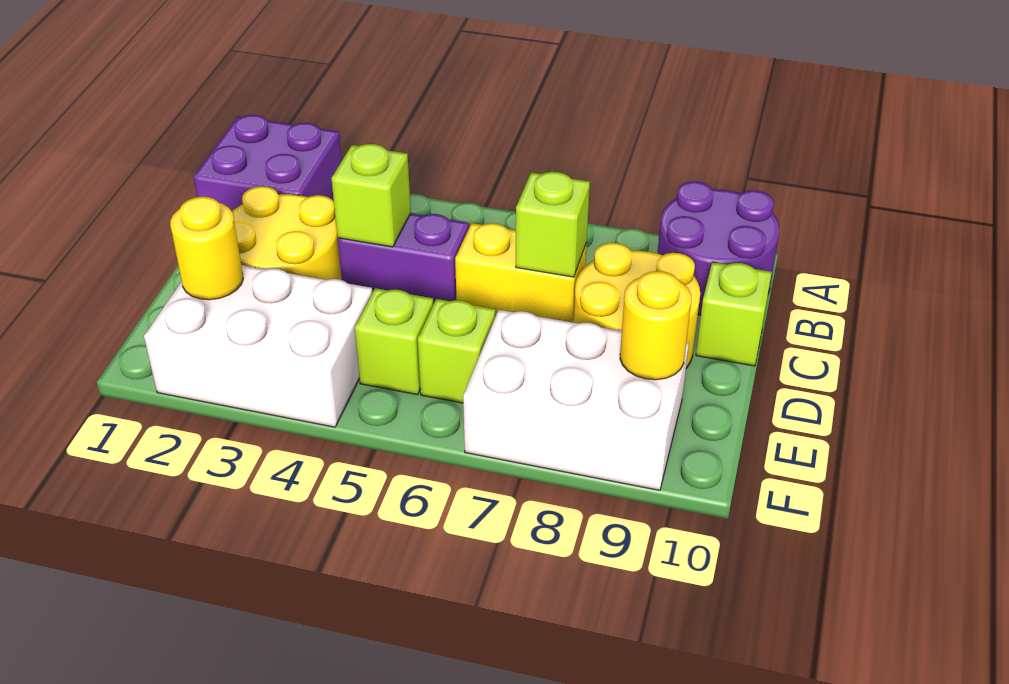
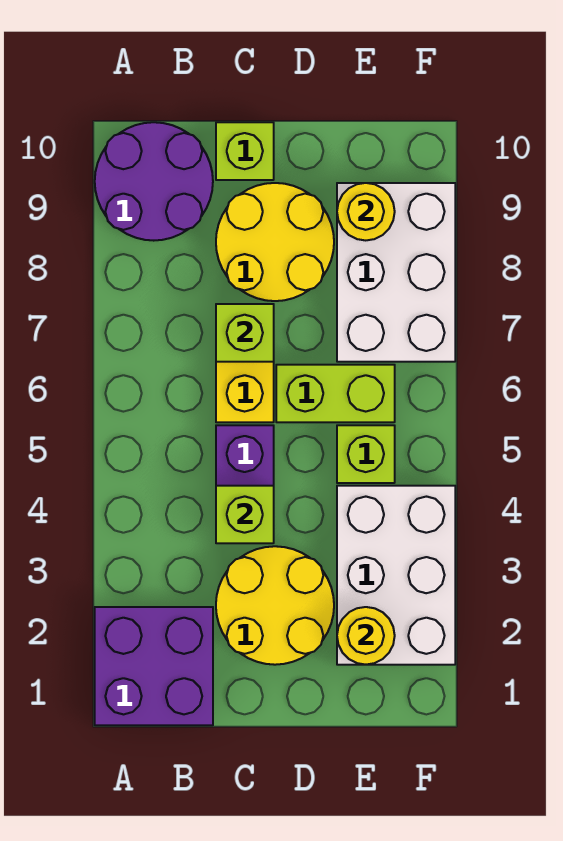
lime brick E6 level 1 -> lime brick D6:E6 level 1

